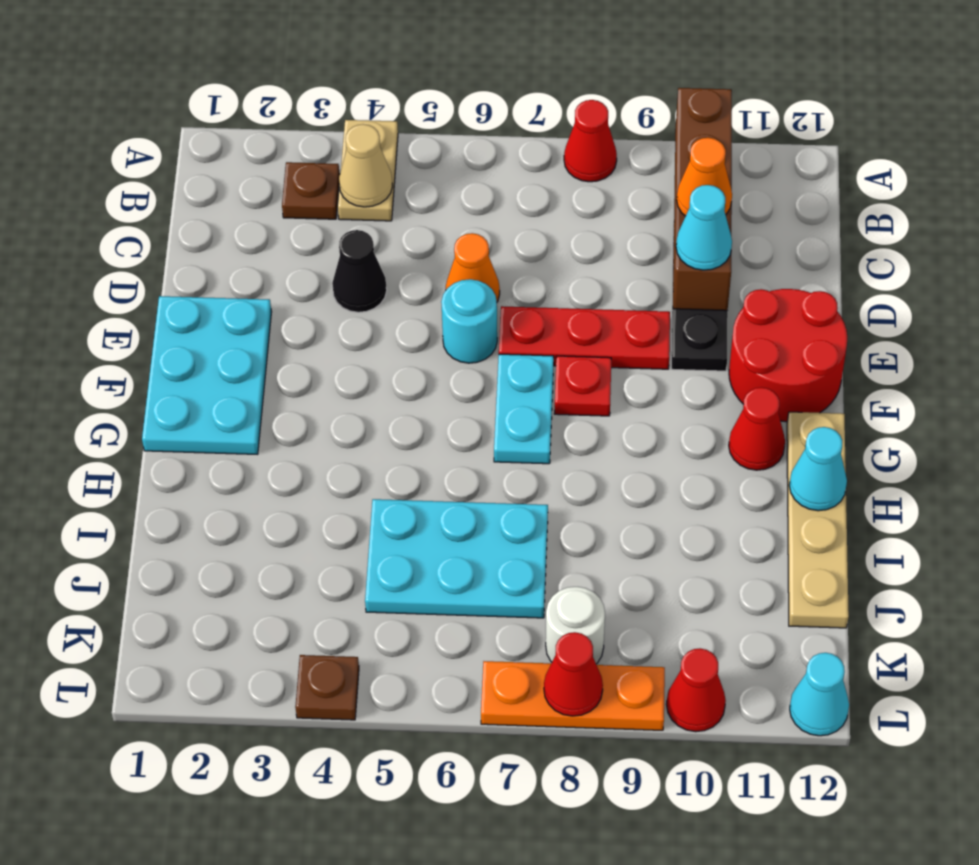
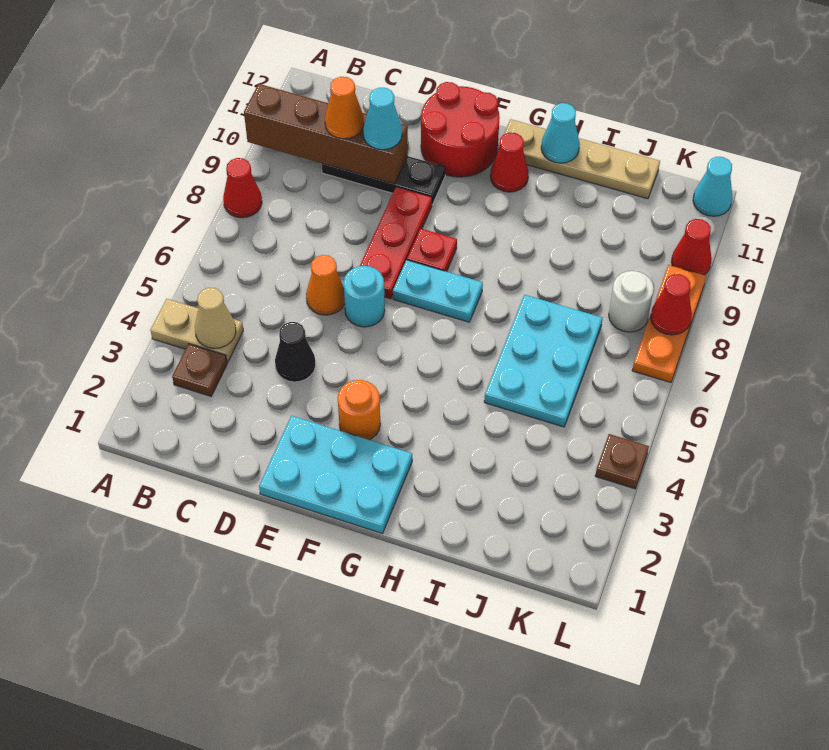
none -> orange round brick F3 level 1

